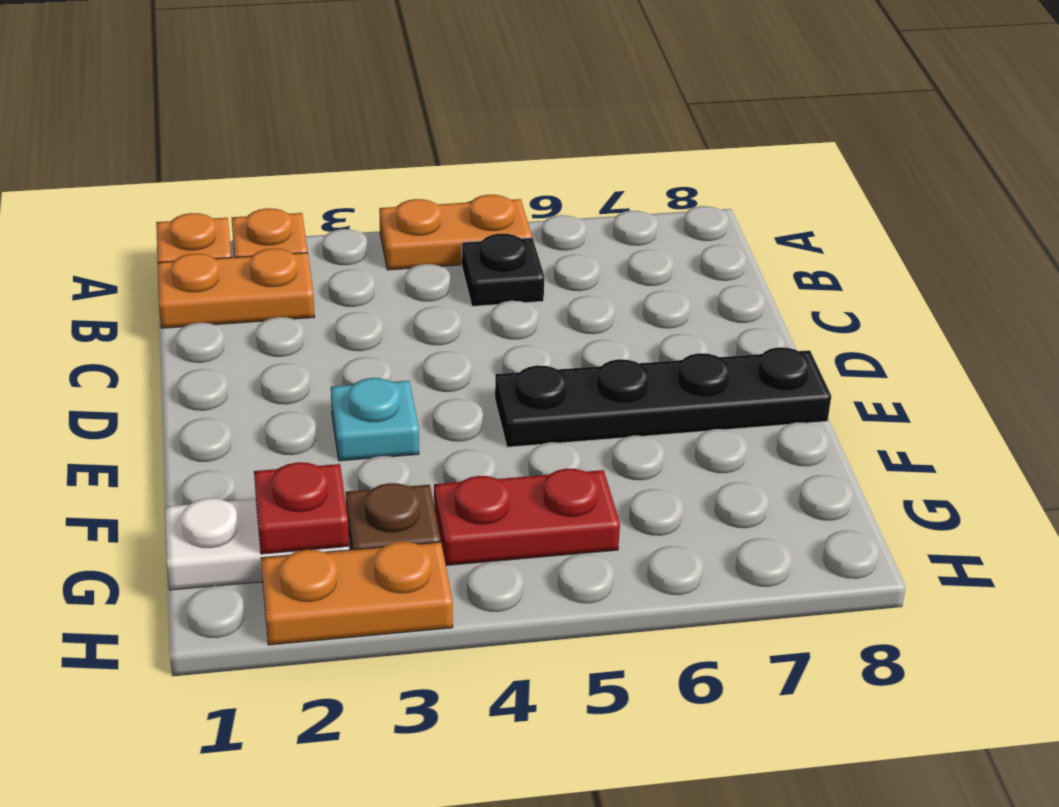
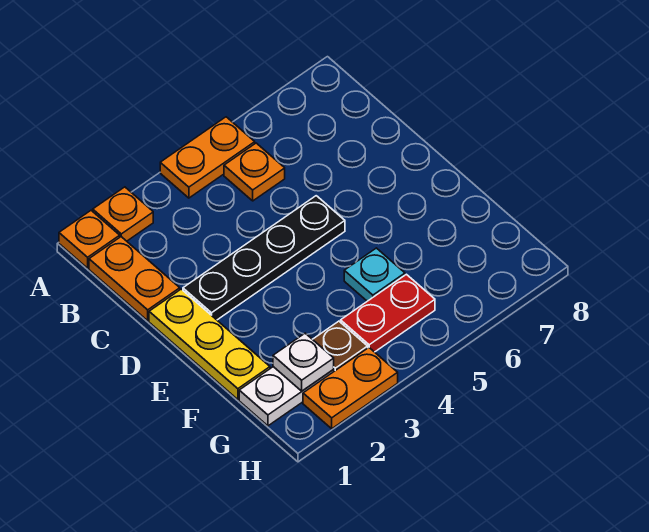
orange plate B1:B2 level 1 -> orange plate B1:C1 level 1
black plate B5 level 1 -> orange plate B5 level 1
none -> yellow plate D1:F1 level 1
cyan plate E3 level 1 -> cyan plate F5 level 1
black plate E5:E8 level 1 -> black plate D2:D5 level 1
red plate G2 level 2 -> white plate G2 level 2

